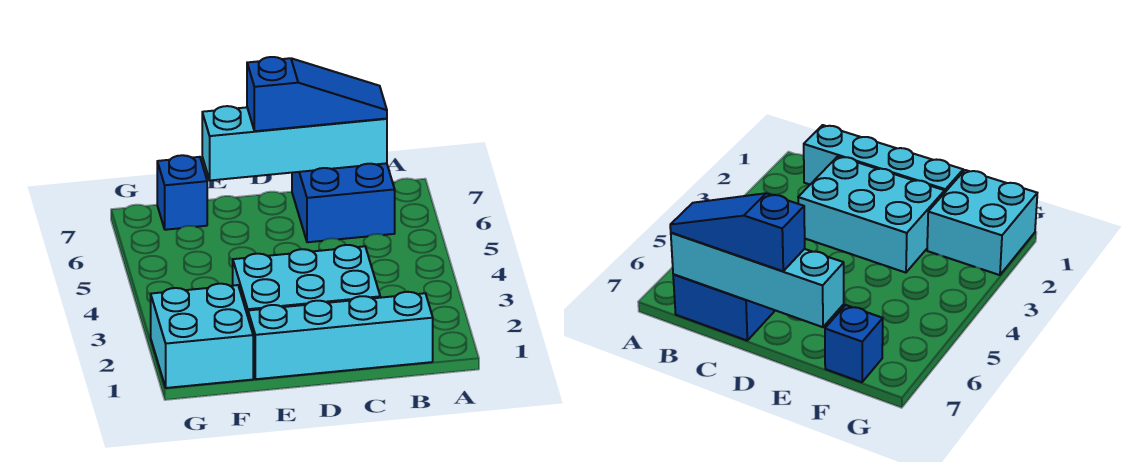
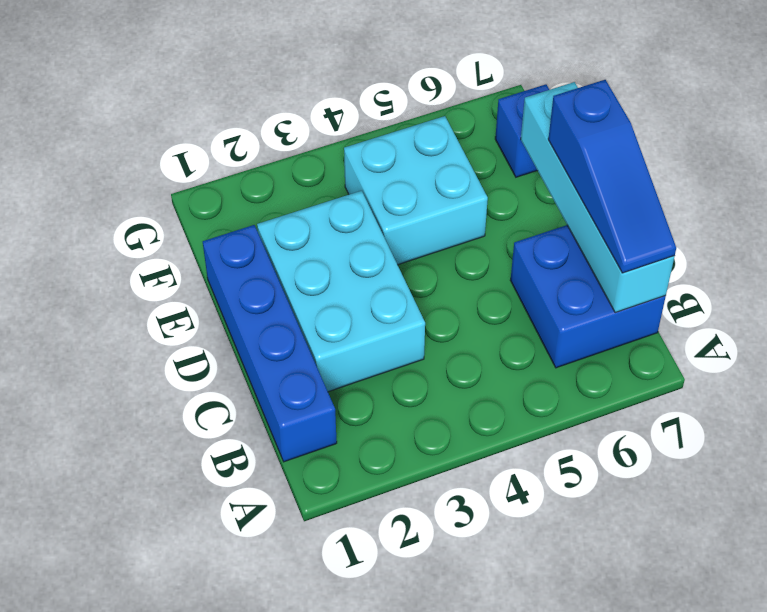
cyan brick B1:E1 level 1 -> blue brick B1:E1 level 1
cyan brick F1:G2 level 1 -> cyan brick E4:F5 level 1

